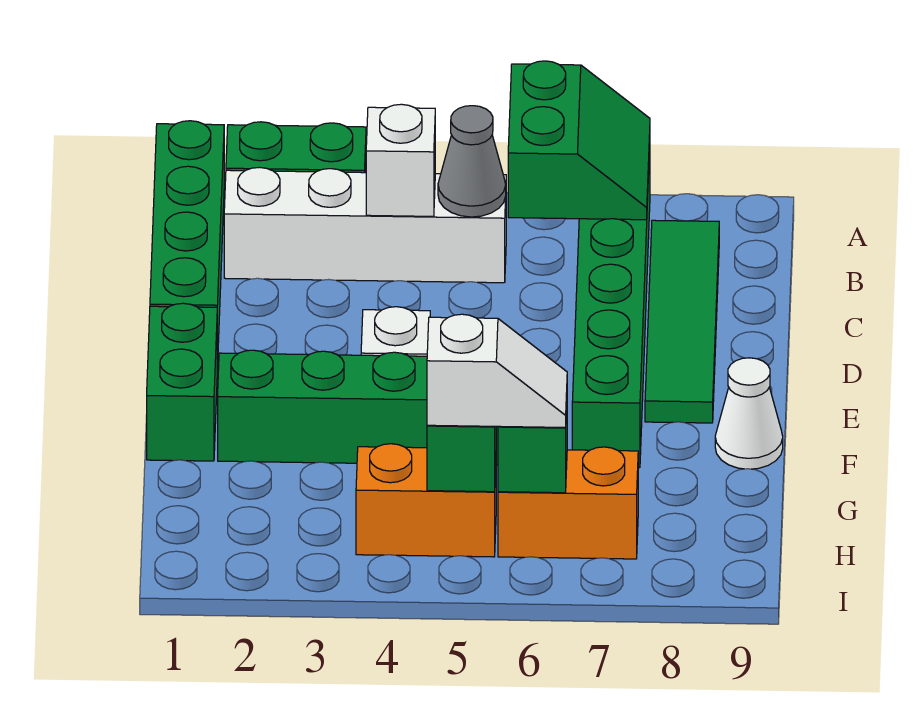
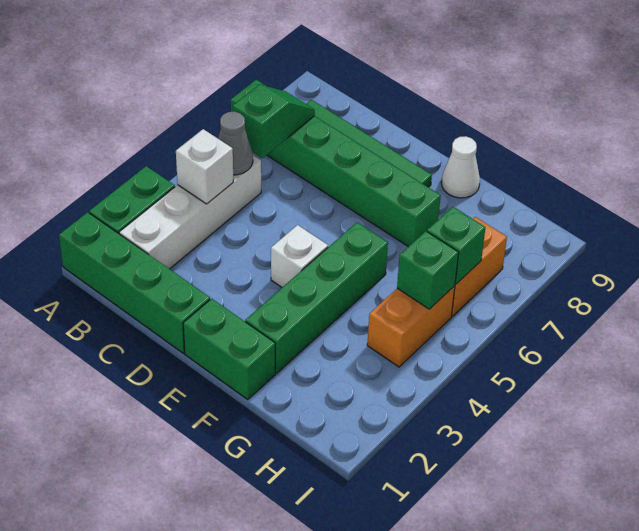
green slope A6:B7 level 2 top 6 -> green slope B6:B7 level 2 top 6
white slope H5:H6 level 3 top 5 -> none

